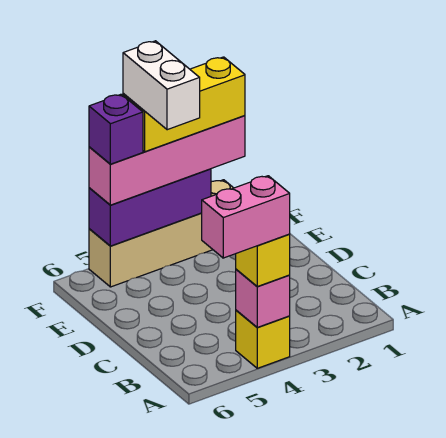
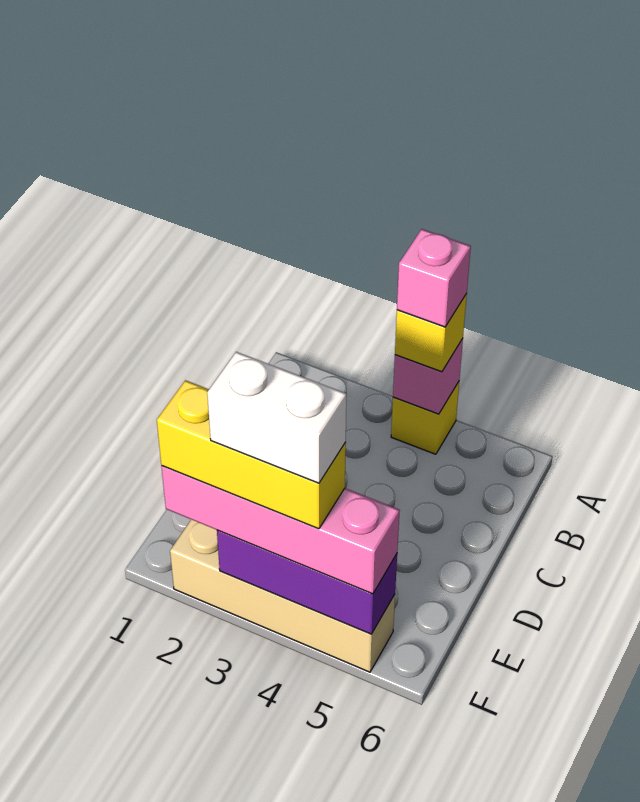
pink brick A4:A5 level 4 -> pink brick A4 level 4
white brick E4:F4 level 5 -> white brick F3:F4 level 5
purple brick F5 level 4 -> none

